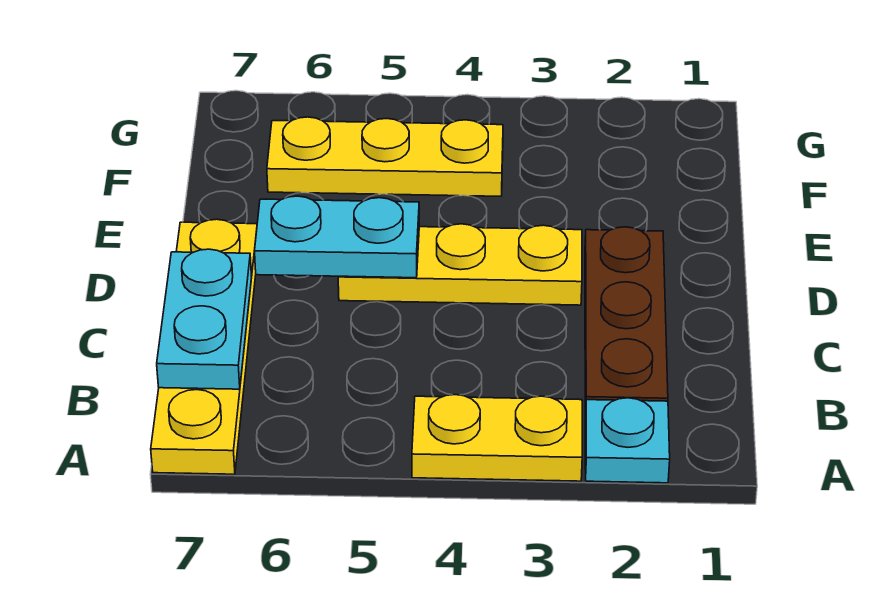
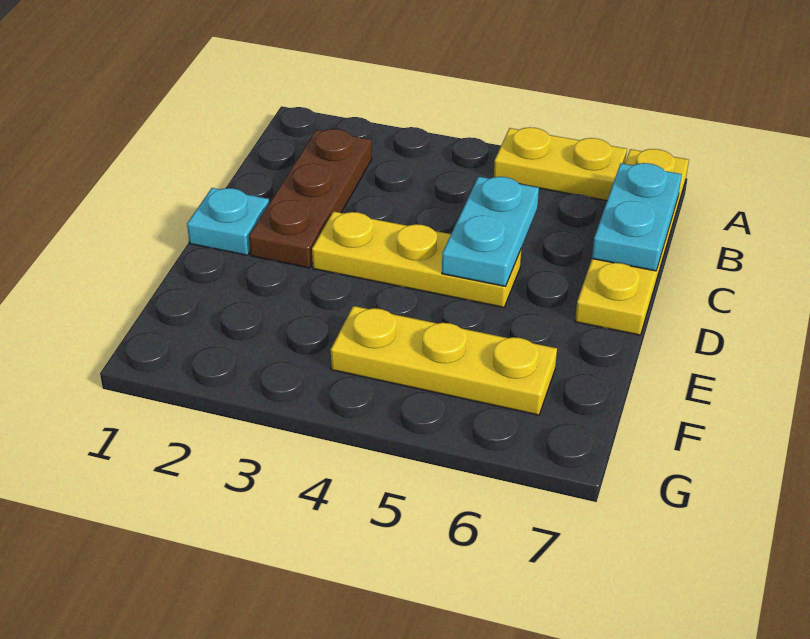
cyan plate A2 level 1 -> cyan plate D1 level 1
yellow plate A3:A4 level 1 -> yellow plate A5:A6 level 1
cyan plate D5:D6 level 2 -> cyan plate C5:D5 level 2

